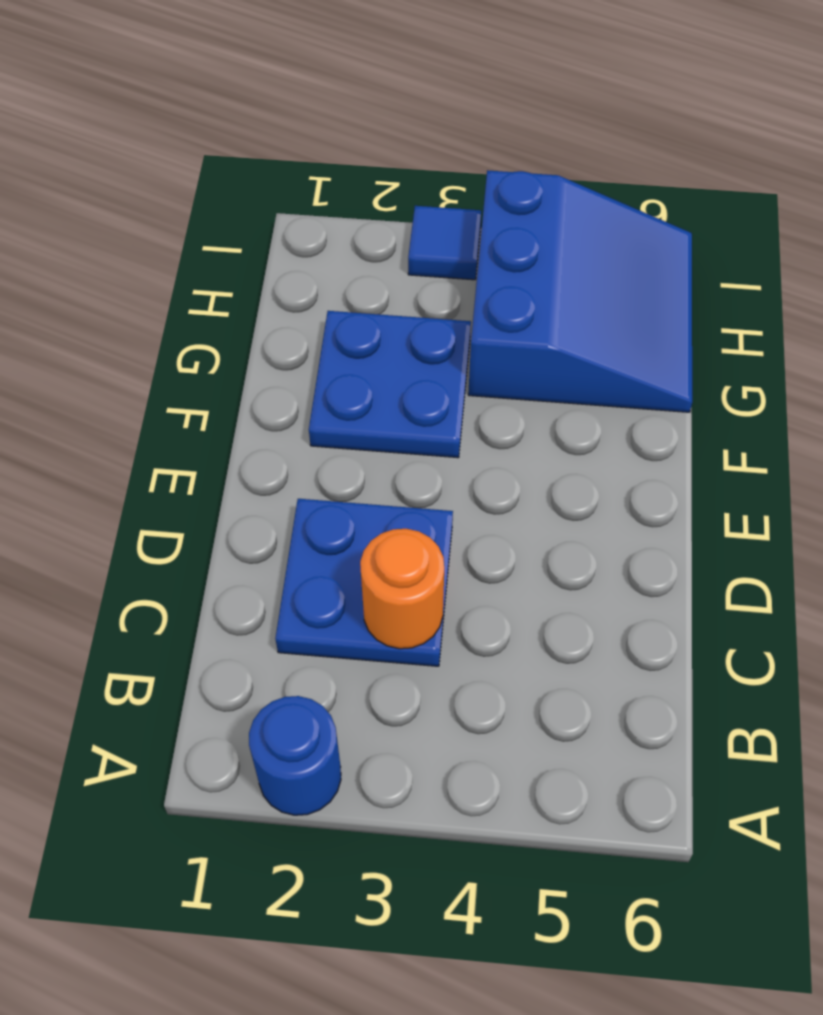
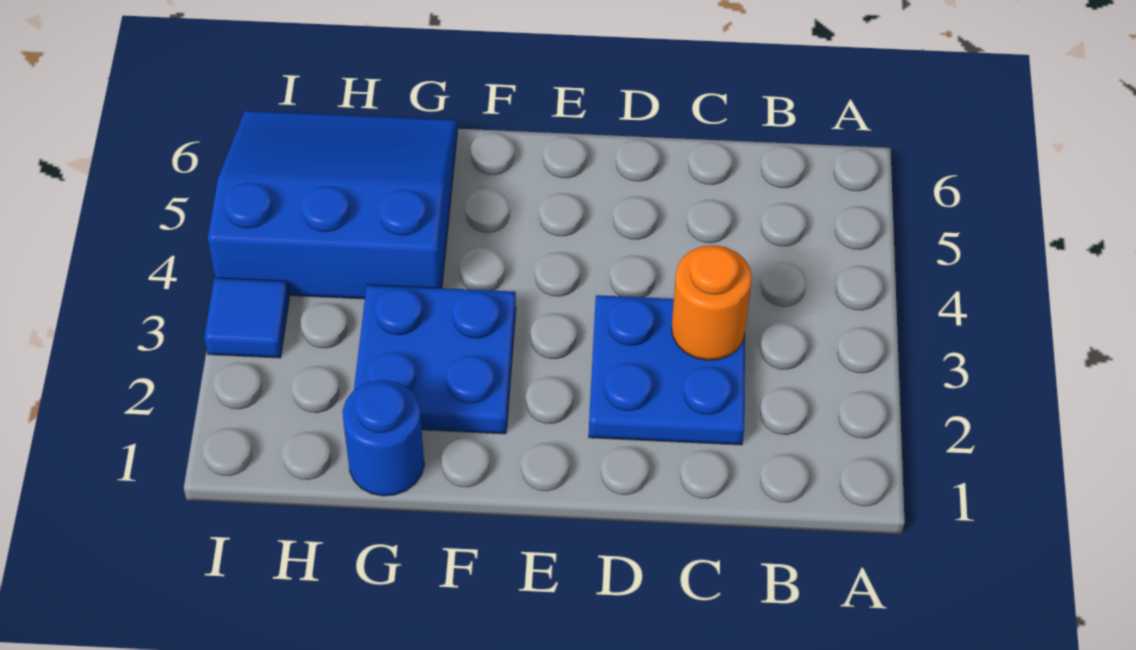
blue round brick A2 level 1 -> blue round brick G1 level 1

